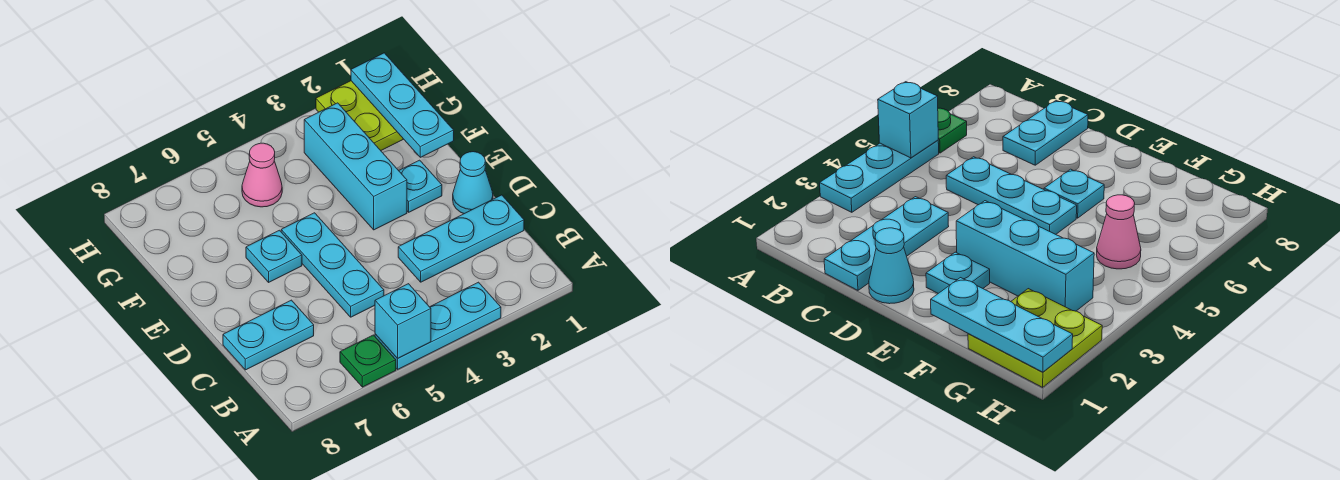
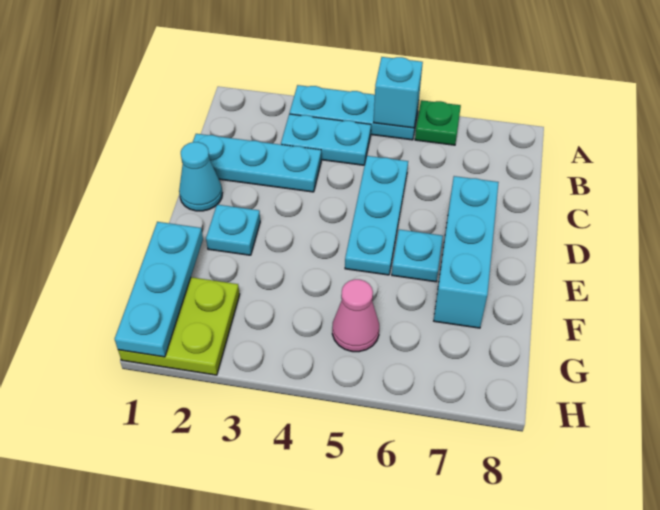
cyan plate C7:C8 level 1 -> cyan plate B3:B4 level 1
cyan brick E3:G3 level 1 -> cyan brick D7:F7 level 1

